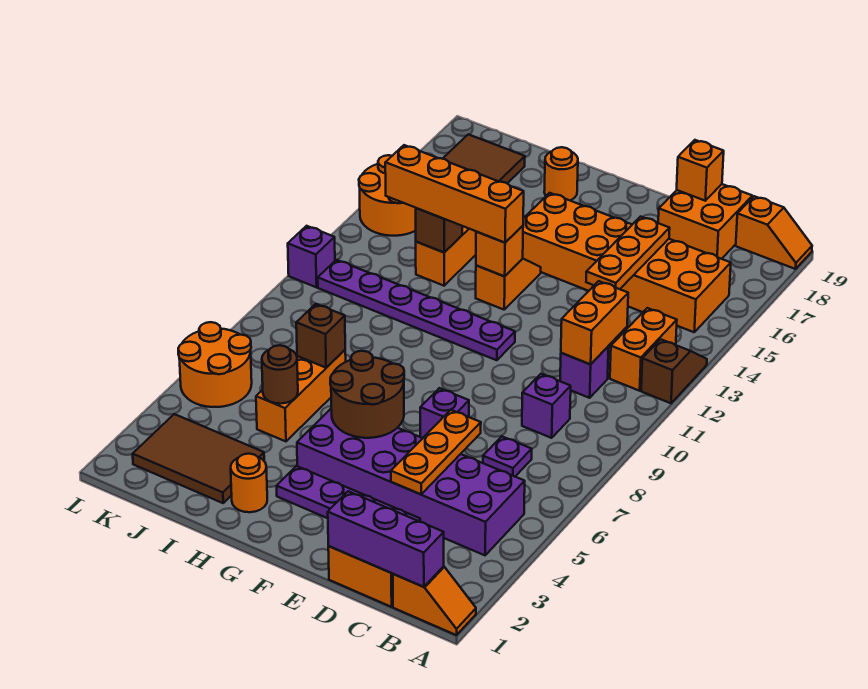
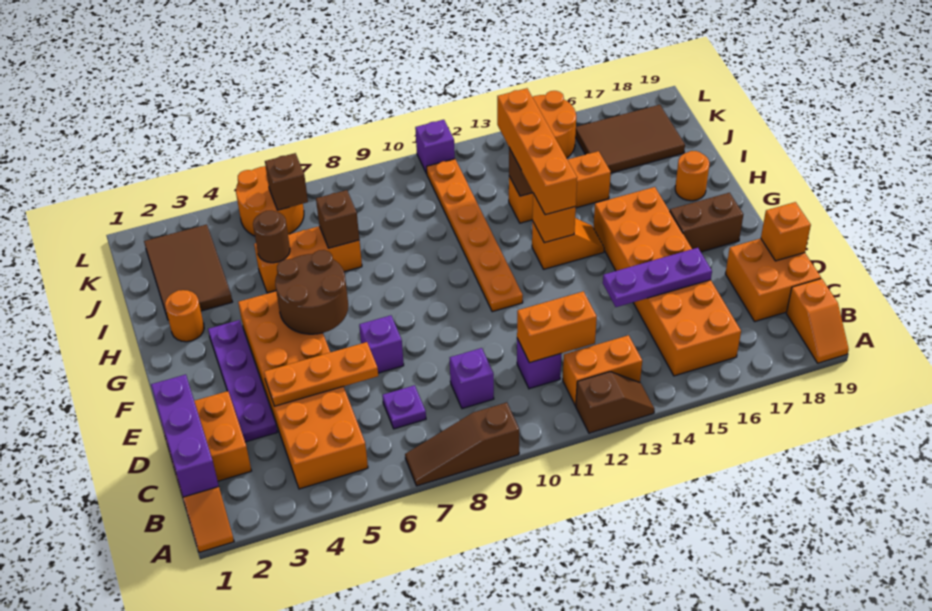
none -> brown slope A7:A9 level 1 top 9
purple brick B4:G5 level 1 -> orange brick B4:G5 level 1
orange plate D14:D16 level 2 -> purple plate D14:D16 level 2
purple plate F11:K11 level 1 -> orange plate F11:K11 level 1
none -> brown brick F17:F18 level 1
none -> brown brick K6 level 2

